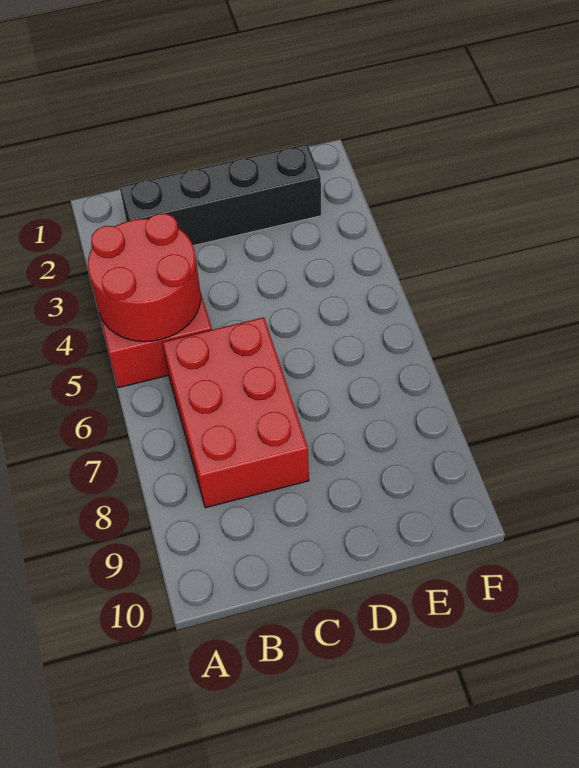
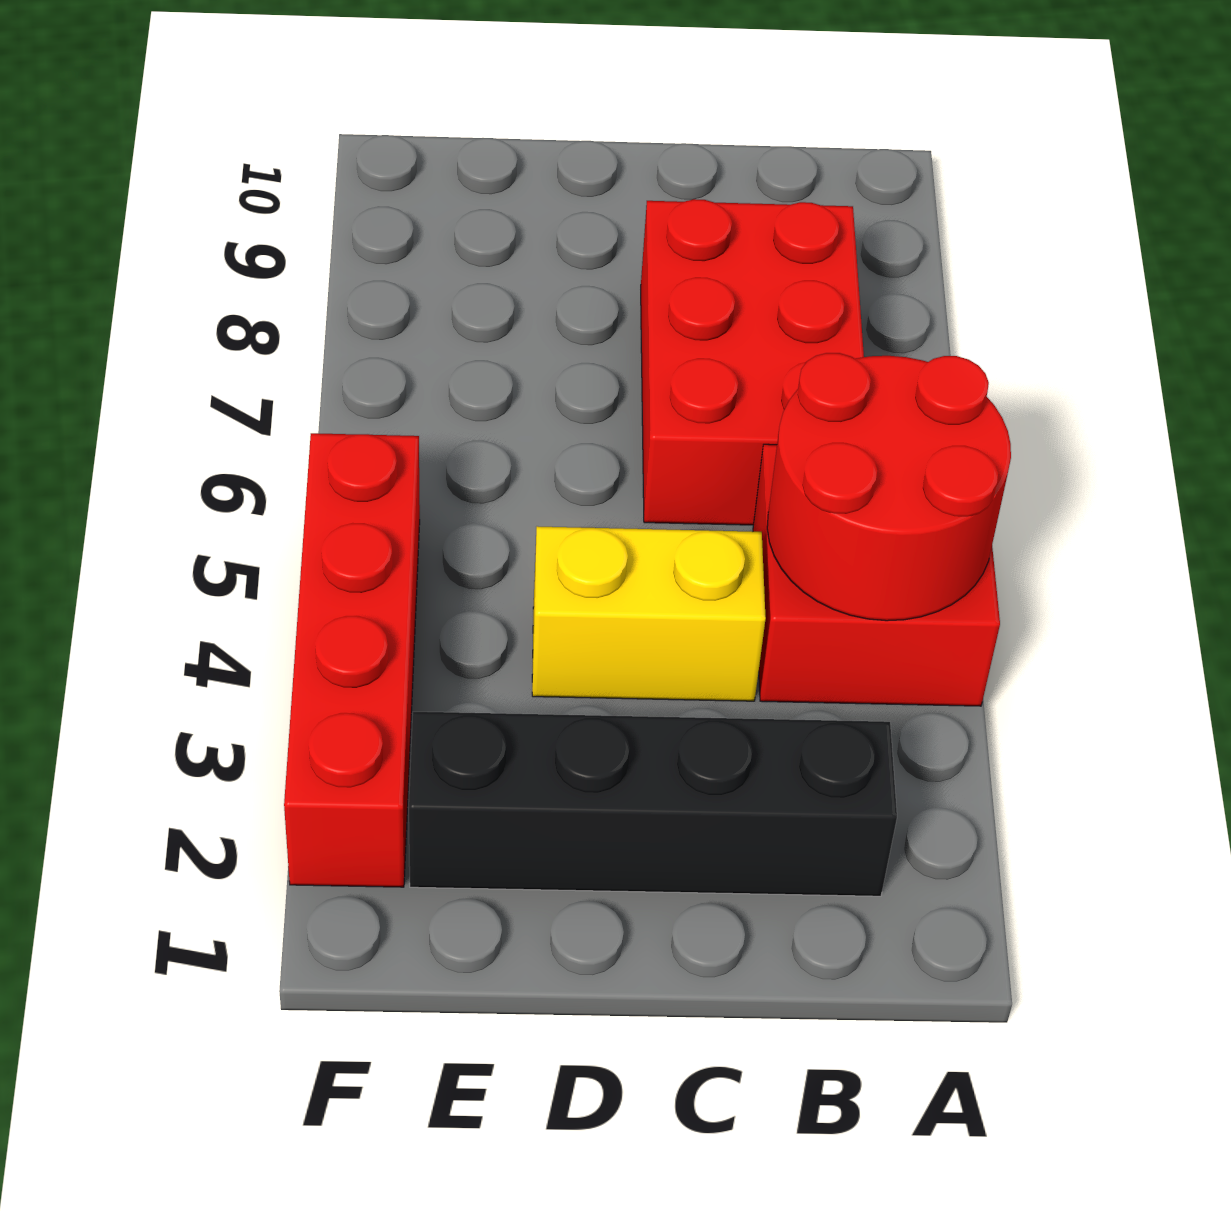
none -> yellow brick C4:D4 level 1
none -> red brick F2:F5 level 1

